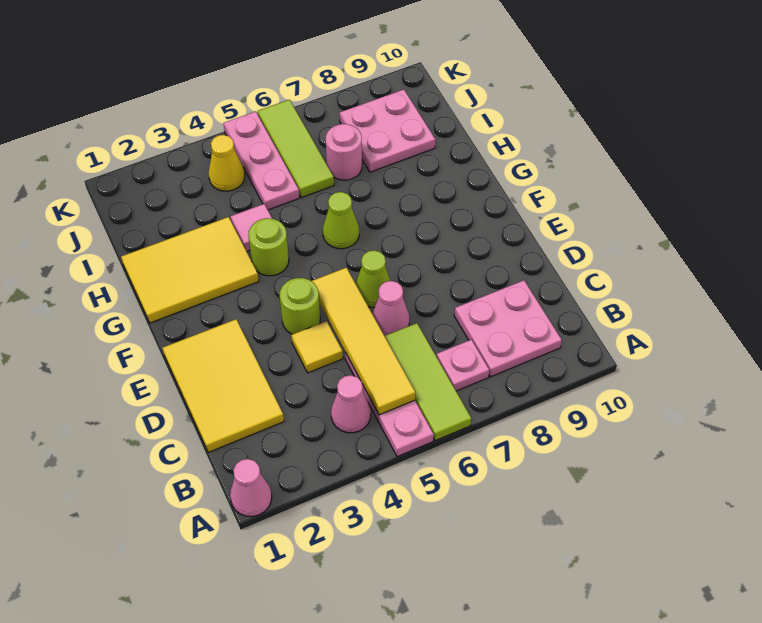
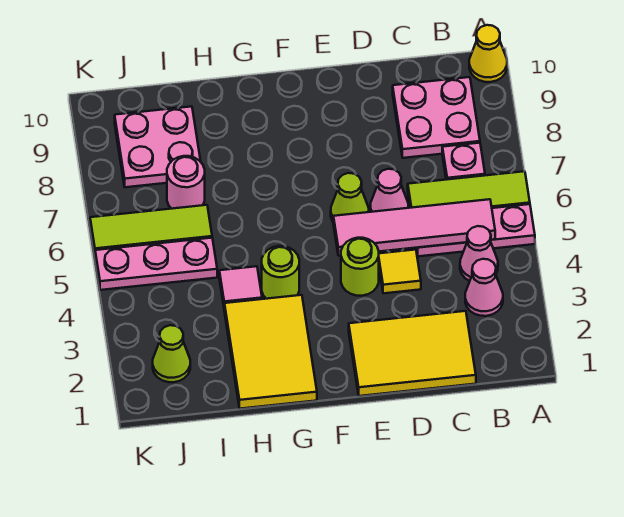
pink cone A1 level 1 -> pink cone B3 level 1
yellow tile B5:E5 level 2 -> pink tile B5:E5 level 2
lime cone G6 level 1 -> lime cone J2 level 1
yellow cone J4 level 1 -> yellow cone A10 level 1

